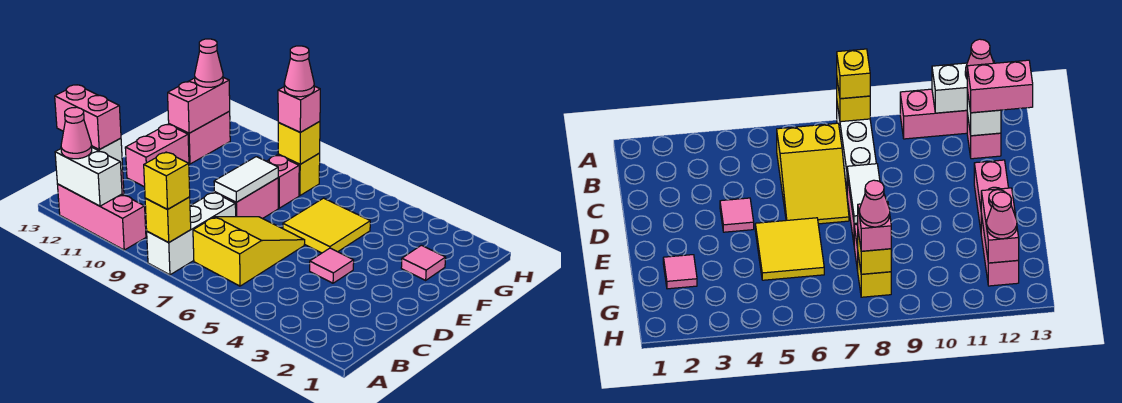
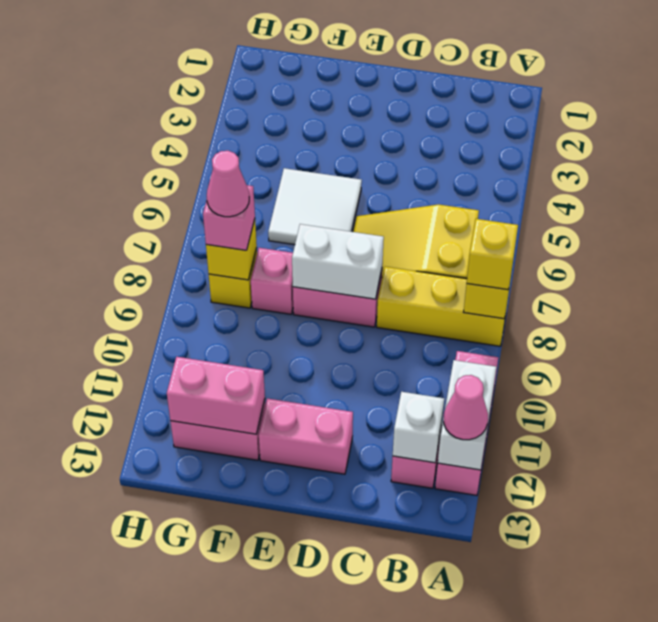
white brick A8:C8 level 1 -> yellow brick A8:C8 level 1
pink brick B12:B13 level 3 -> none
pink tile D4 level 1 -> none
white tile D8:E8 level 2 -> white brick D8:E8 level 2
yellow tile E5:F6 level 1 -> white tile E5:F6 level 1
pink tile F2 level 1 -> none
pink cone G12 level 3 -> none

